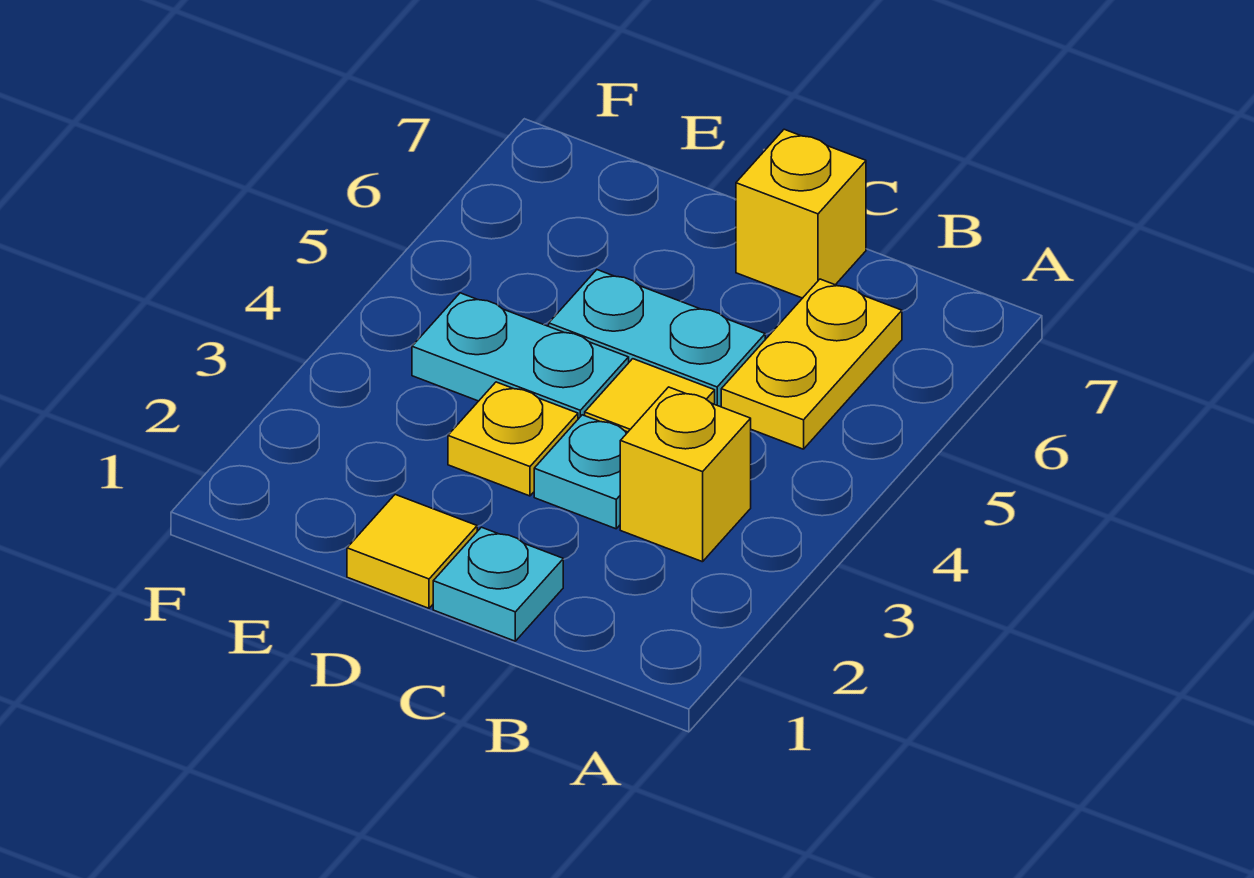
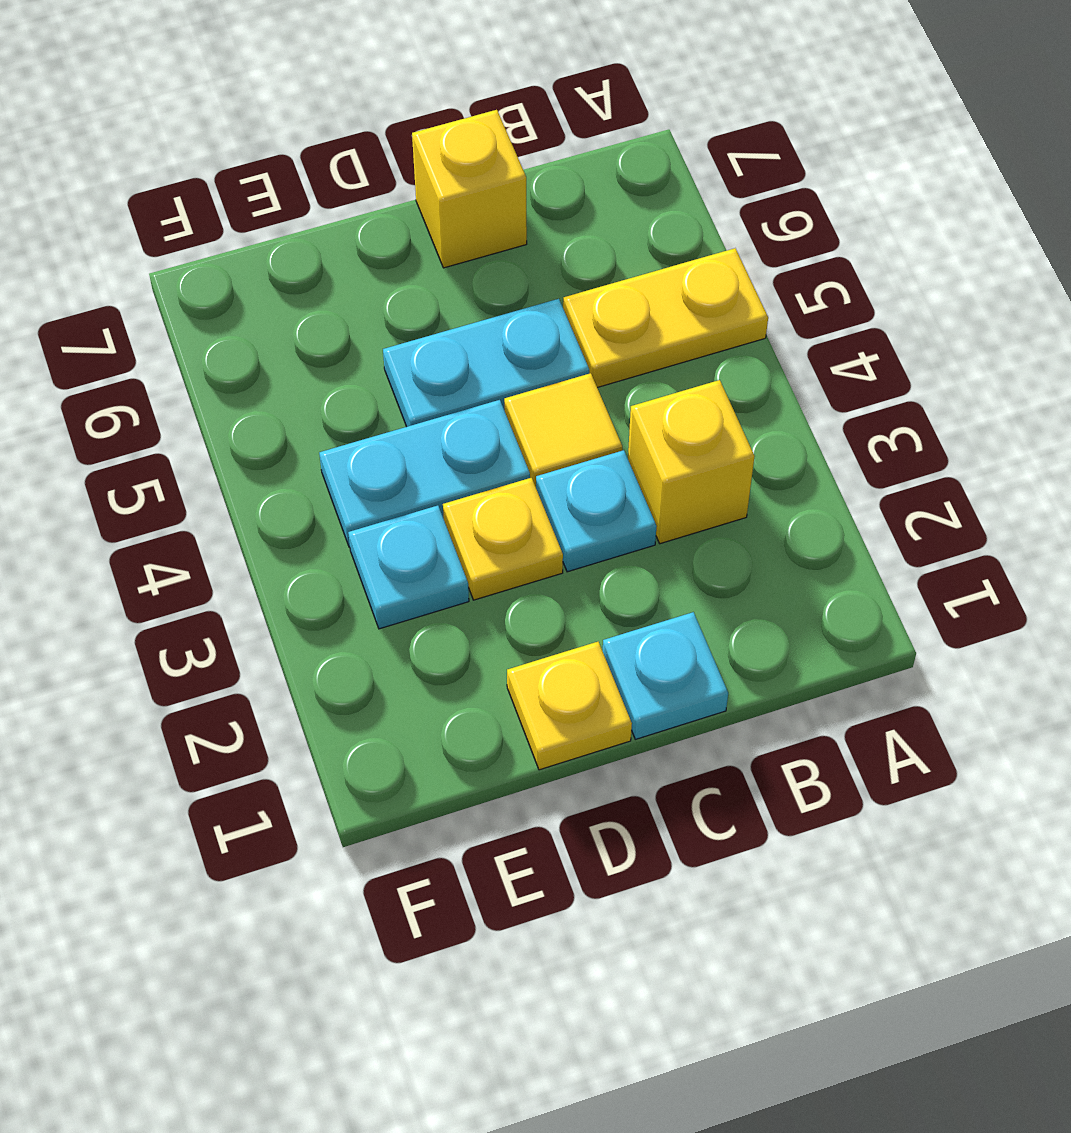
yellow plate B5:B6 level 1 -> yellow plate A5:B5 level 1
yellow tile D1 level 1 -> yellow plate D1 level 1
none -> cyan plate E3 level 1

